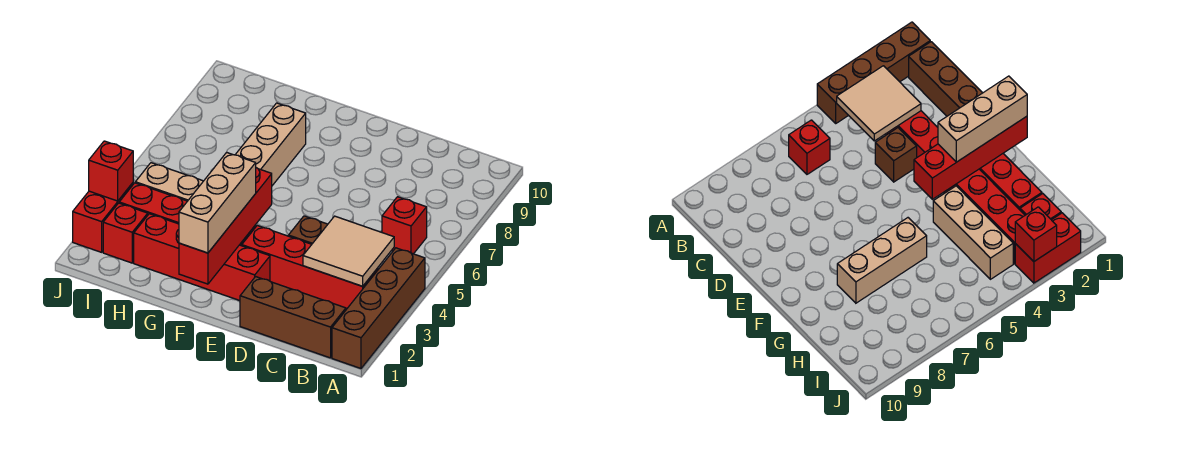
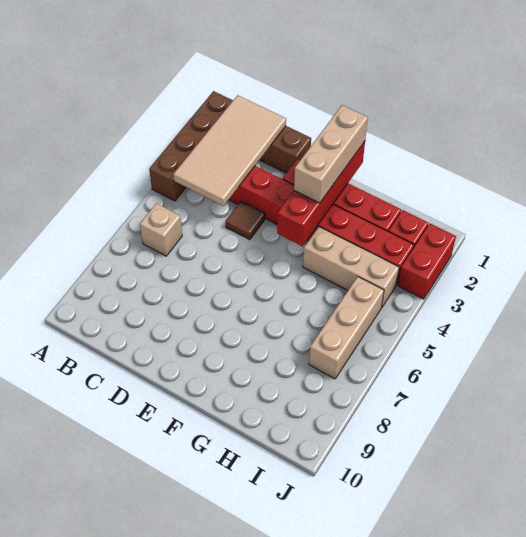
tan tile B3:C4 level 2 -> tan tile B1:C4 level 2
red brick B6 level 1 -> tan brick B6 level 1
brown brick D4 level 1 -> brown tile D4 level 1
tan brick G6:G8 level 1 -> tan brick I5:I7 level 1
red brick J3 level 2 -> none

